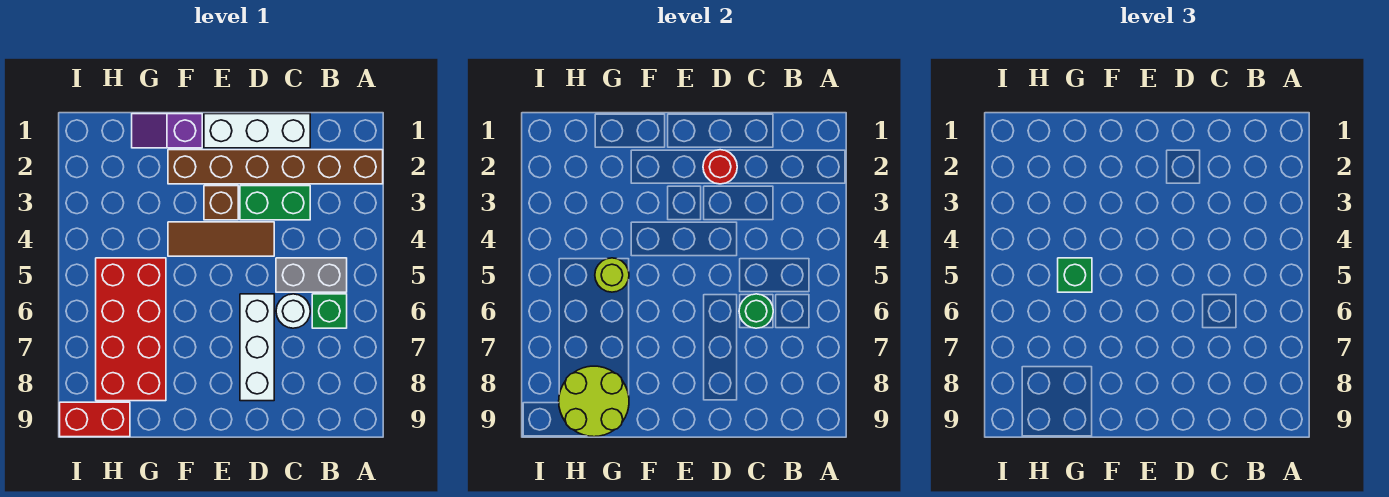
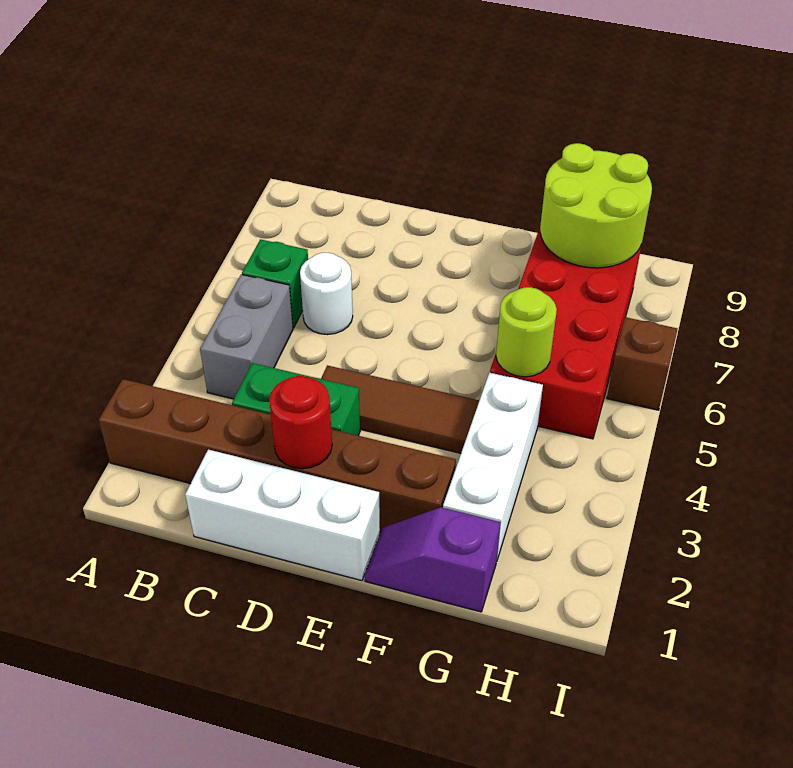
grey brick B5:C5 level 1 -> grey brick B4:B5 level 1
green round brick C6 level 2 -> none
white brick D6:D8 level 1 -> white brick G2:G4 level 1
brown brick E3 level 1 -> brown brick I6 level 1
purple slope F1:G1 level 1 top F -> purple slope F1:G1 level 1 top G
green brick G5 level 3 -> none
red brick H9:I9 level 1 -> none

